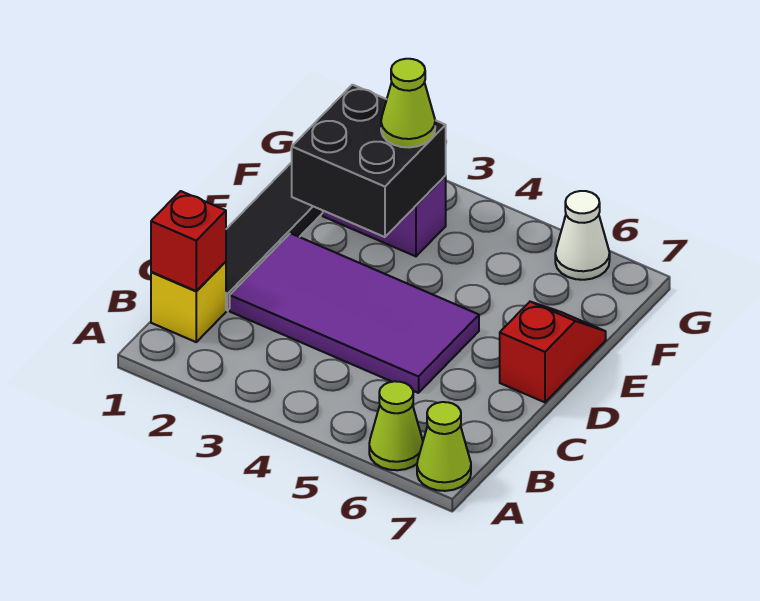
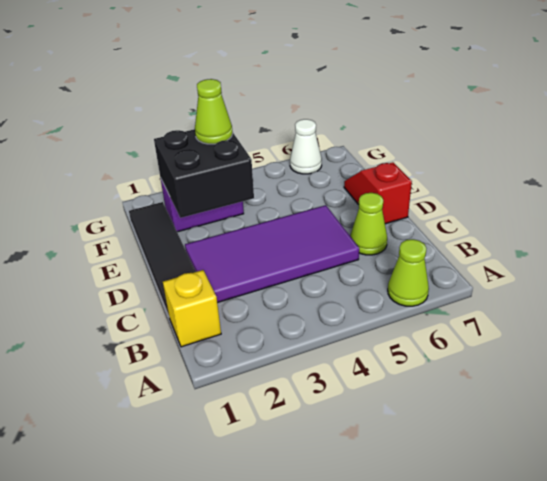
lime cone A7 level 1 -> lime cone C6 level 1
red brick B1 level 2 -> none

